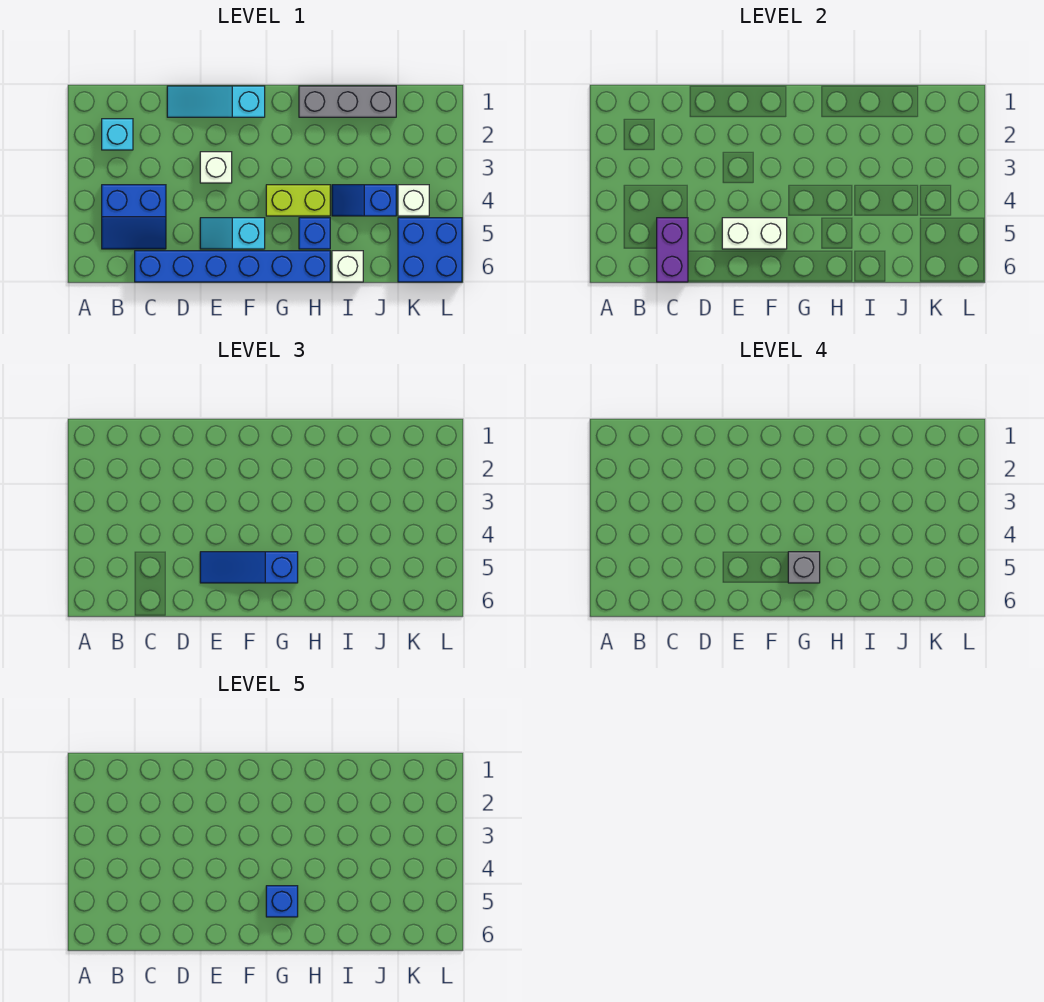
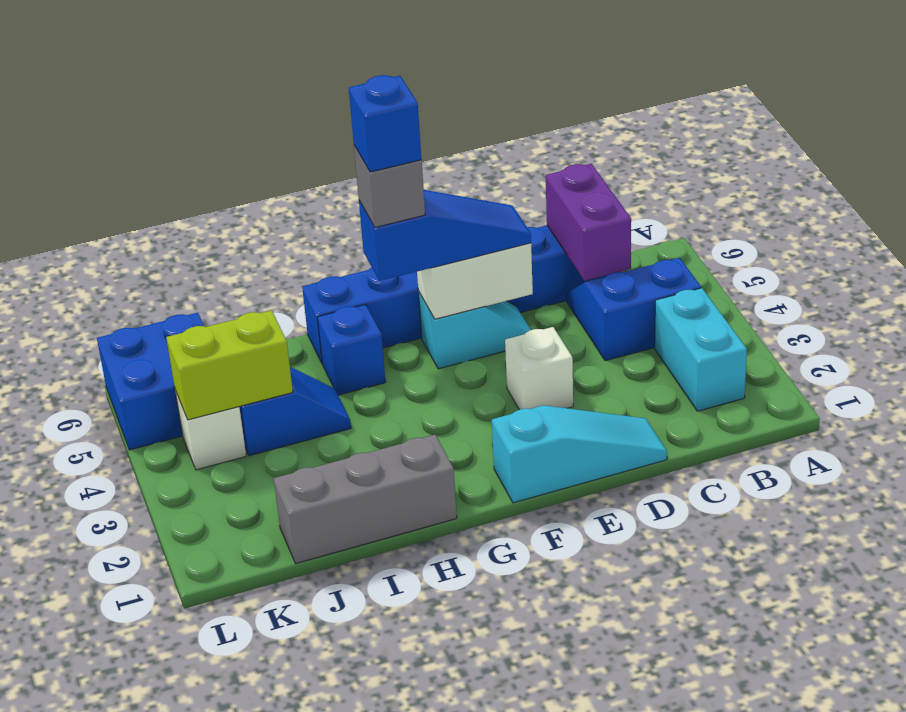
cyan brick B2 level 1 -> cyan brick B2:B3 level 1
lime brick G4:H4 level 1 -> lime brick J4:K4 level 2
white brick I6 level 1 -> none

